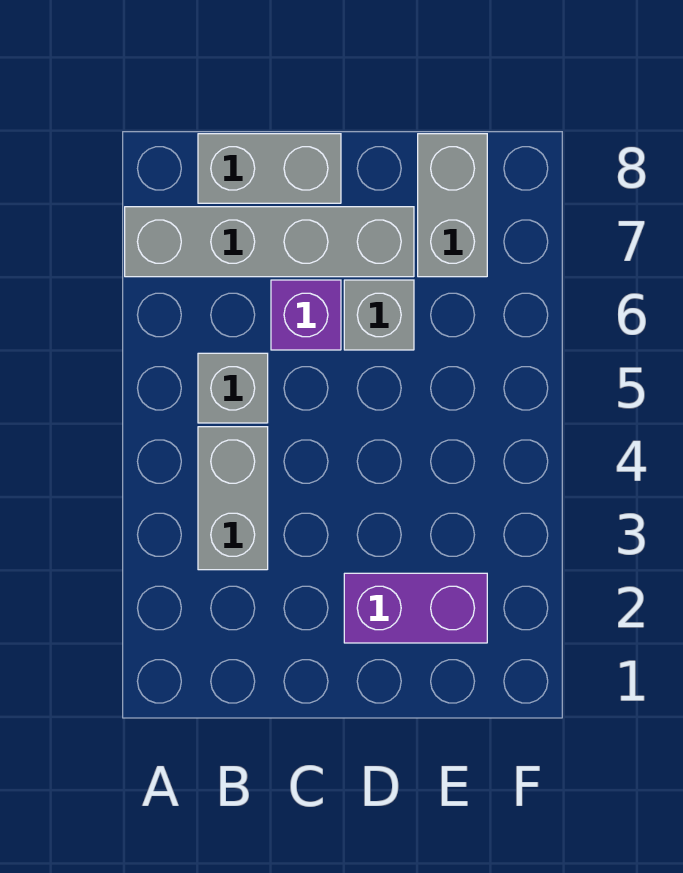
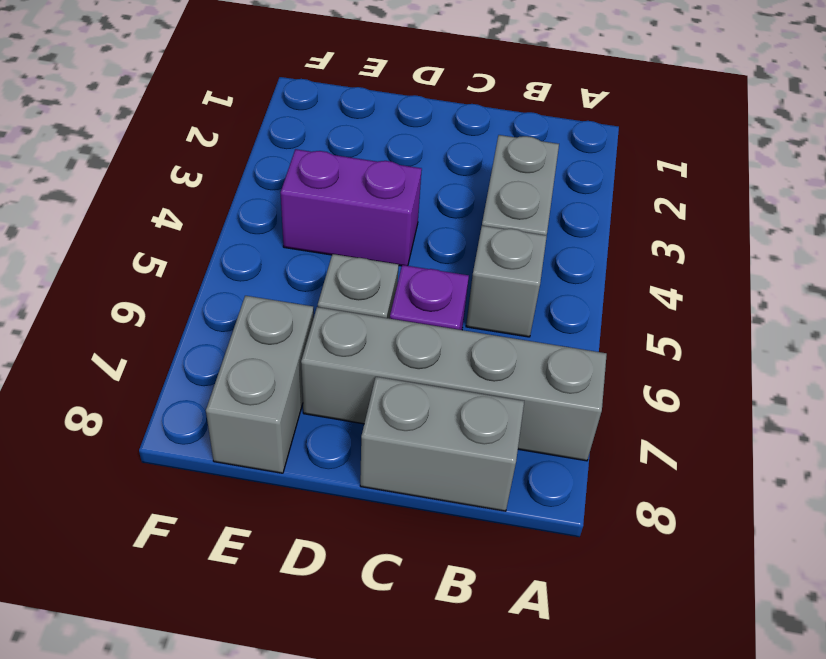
purple brick D2:E2 level 1 -> purple brick D4:E4 level 1

